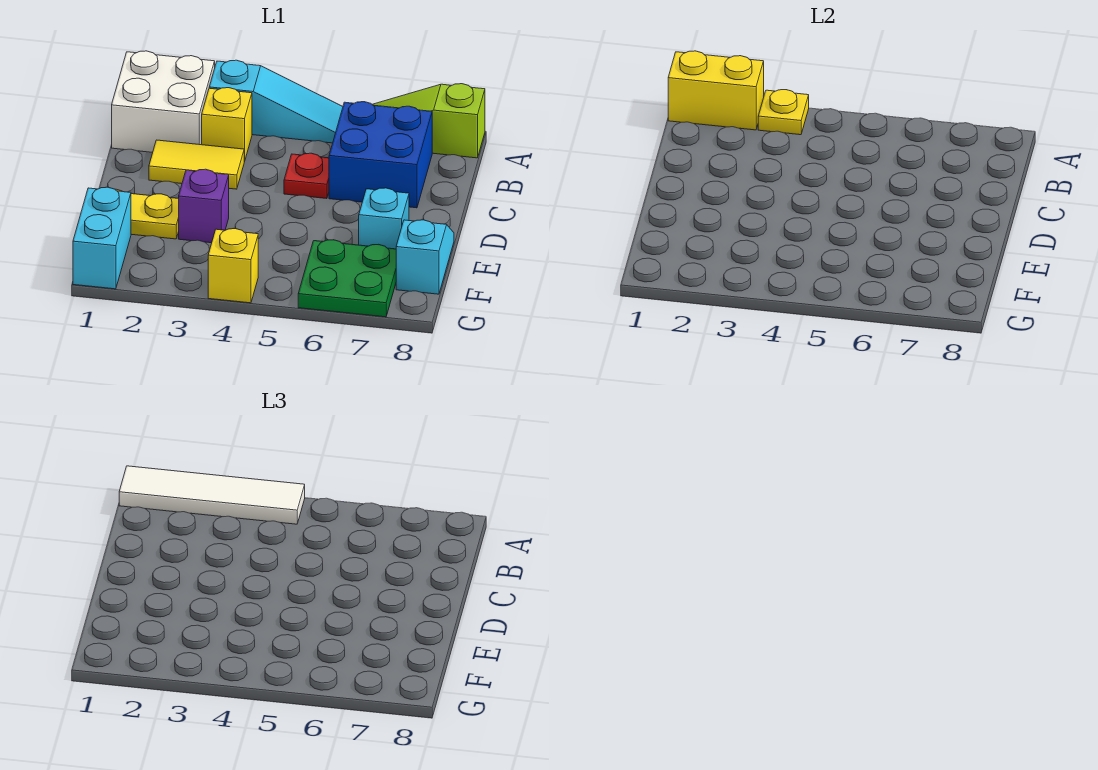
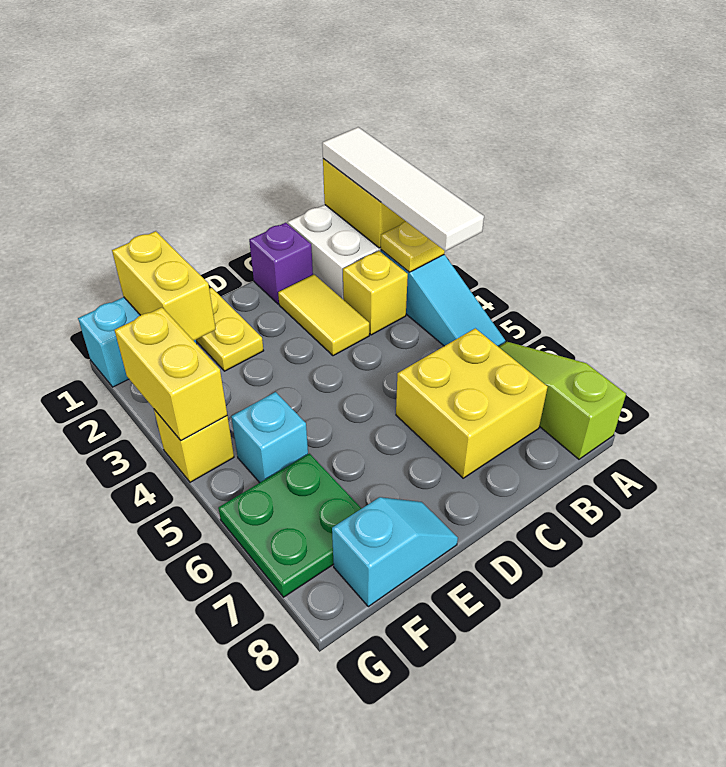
blue brick B6:C7 level 1 -> yellow brick B6:C7 level 1
red plate C5 level 1 -> none
purple brick E3 level 1 -> purple brick C1 level 1
cyan brick E7 level 1 -> cyan brick F5 level 1
none -> yellow brick F1:F2 level 2
none -> yellow brick G3:G4 level 2

